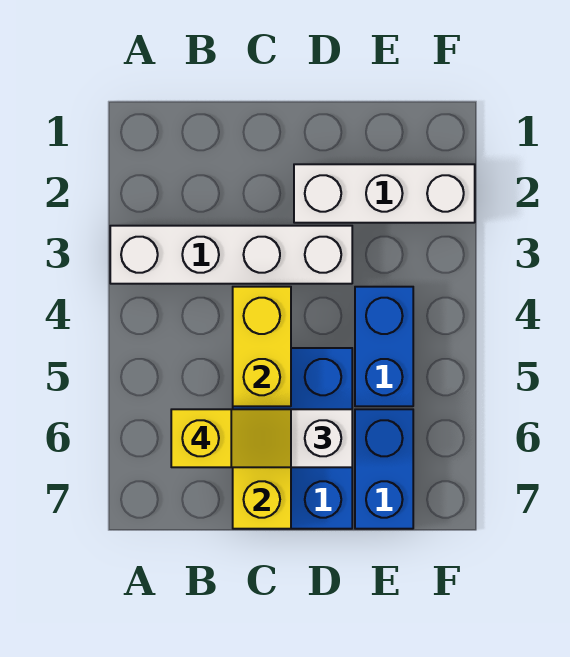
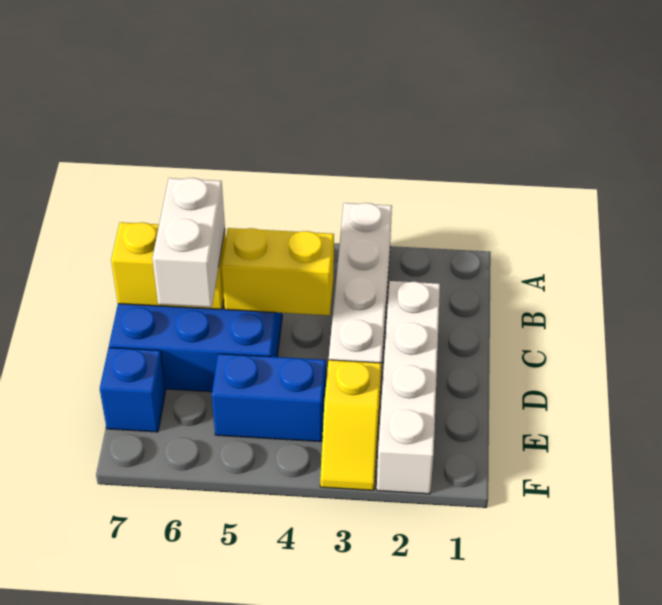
yellow slope B6:C6 level 4 top B -> yellow slope E3:F3 level 1 top E
white brick D2:F2 level 1 -> white brick C2:F2 level 1
blue brick E6:E7 level 1 -> blue brick E7 level 1

